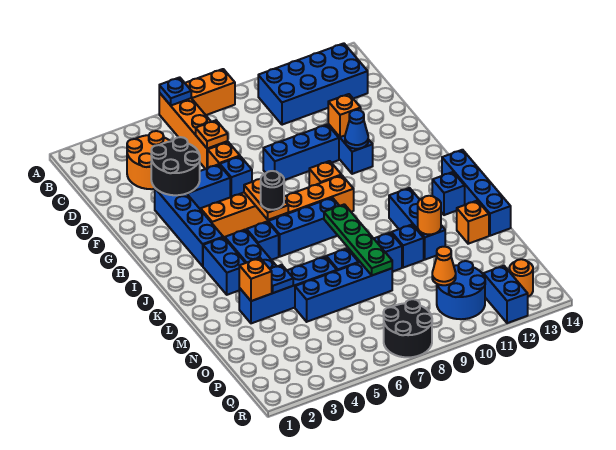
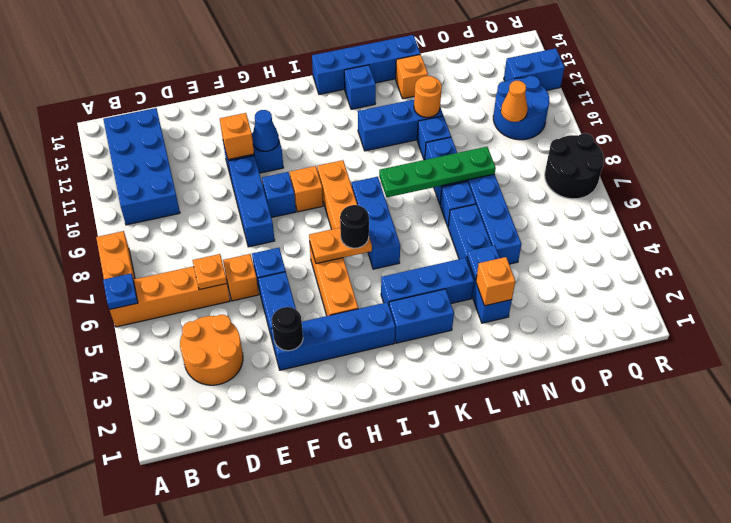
black round brick E3:F4 level 2 -> black round brick F3 level 2
blue brick J5 level 1 -> blue brick G9 level 1
orange round brick Q13 level 1 -> none

